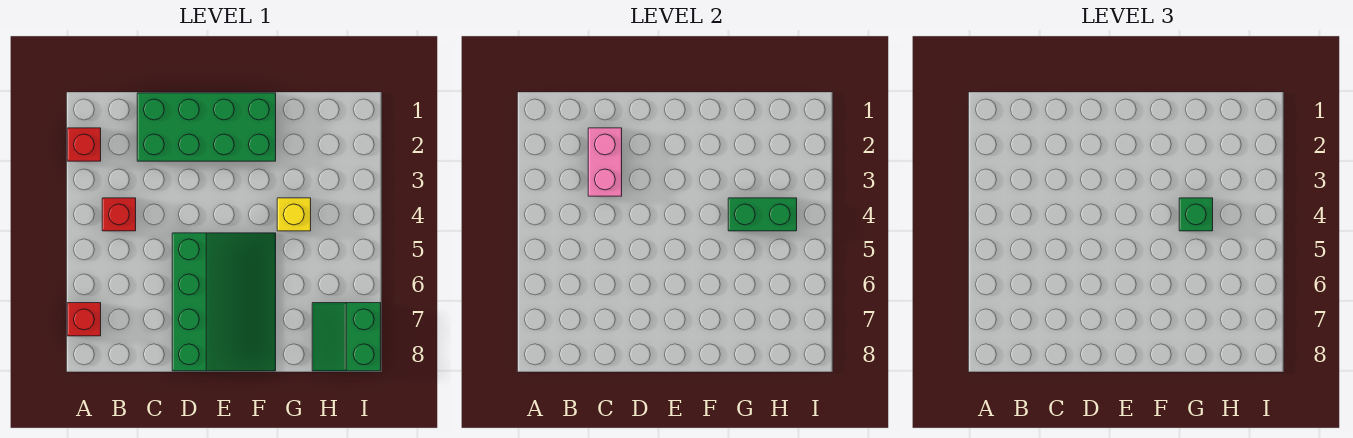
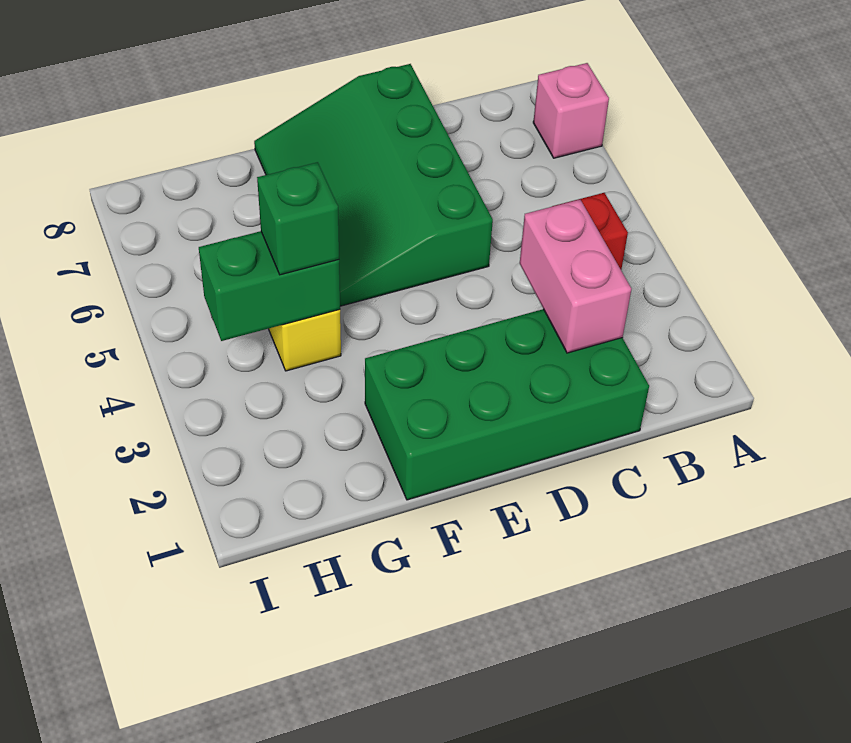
red brick A2 level 1 -> none
red brick A7 level 1 -> pink brick A7 level 1
green slope H7:I8 level 1 top I -> none

